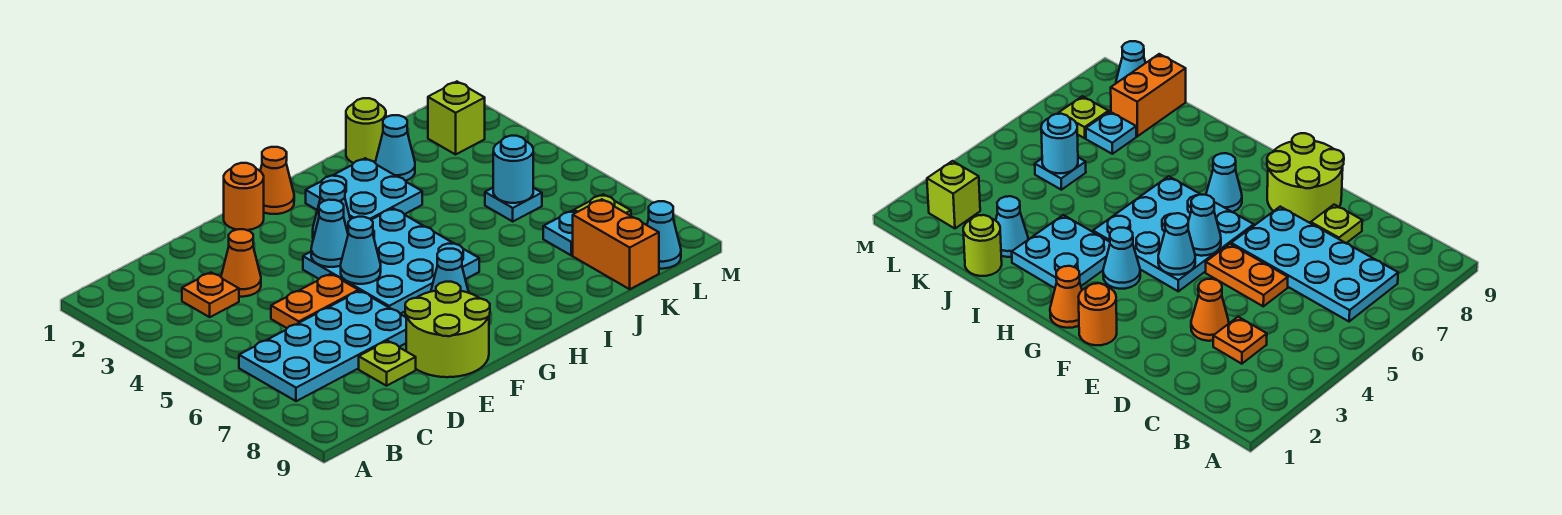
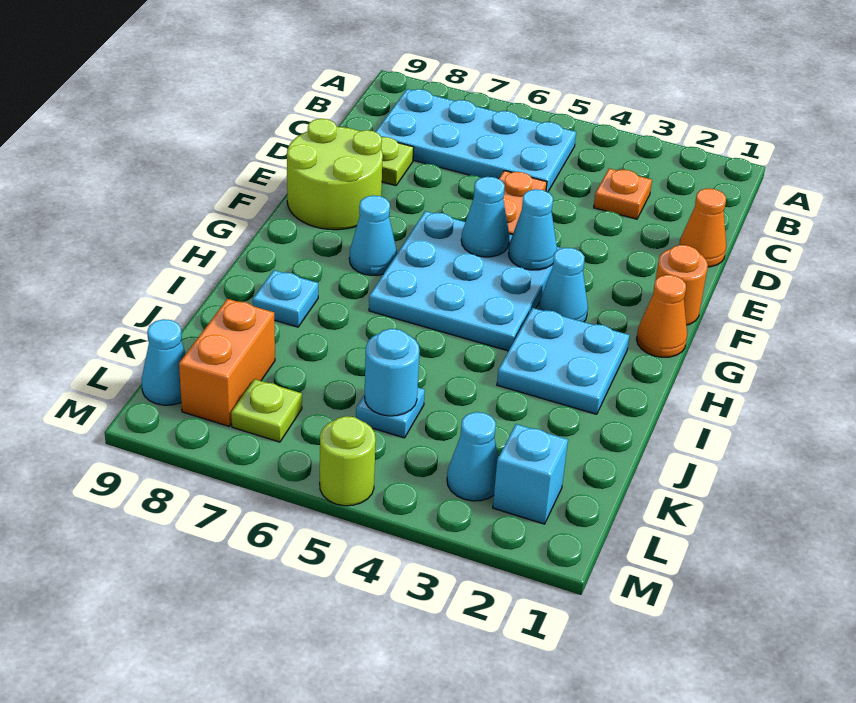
cyan plate B6:E7 level 1 -> cyan plate B5:C8 level 1
orange cone D3 level 1 -> orange cone D1 level 1
lime round brick J1 level 1 -> lime round brick M5 level 1
cyan cone J2 level 1 -> cyan cone L3 level 1
cyan plate K7 level 1 -> cyan plate I8 level 1
orange brick K8:K9 level 1 -> orange brick K8:L8 level 1
lime brick L2 level 1 -> cyan brick L2 level 1

